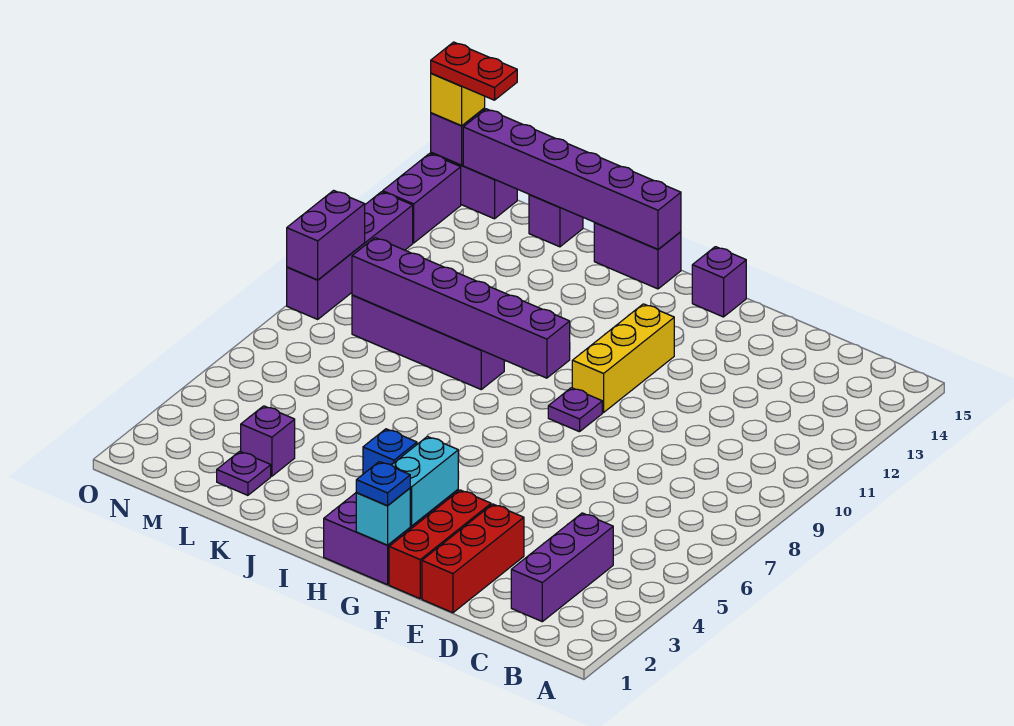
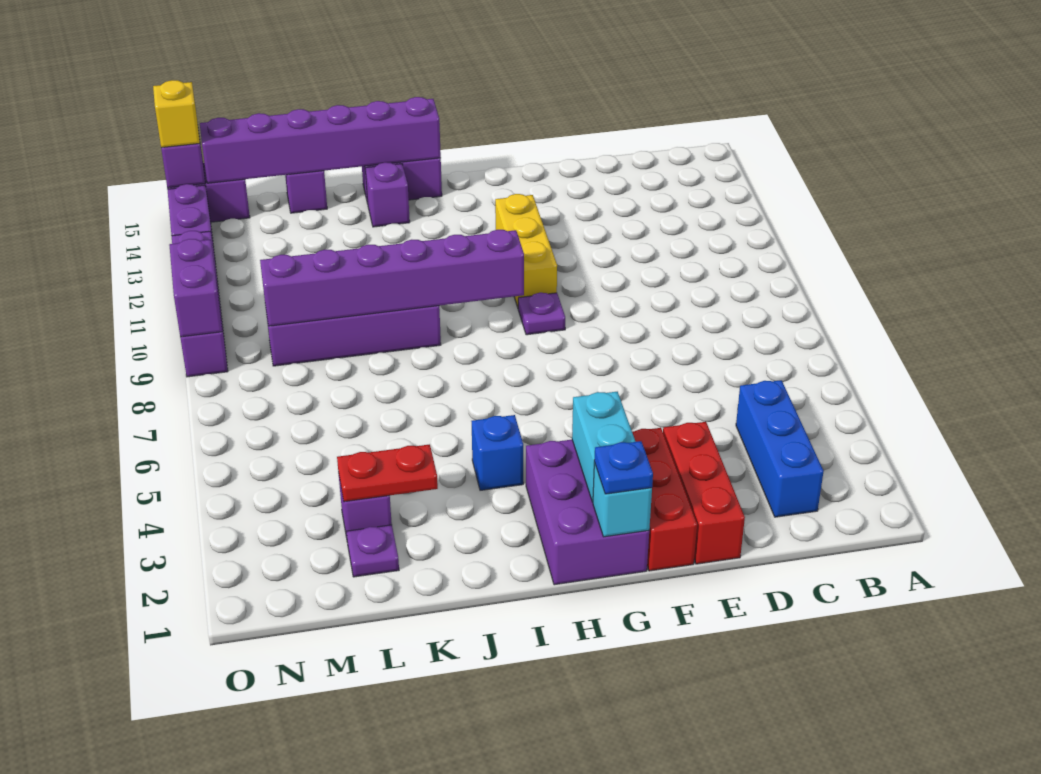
purple brick C2:C4 level 1 -> blue brick C2:C4 level 1
purple brick G15 level 1 -> purple brick J14 level 1
red plate N15:O15 level 4 -> red plate K3:L3 level 2

